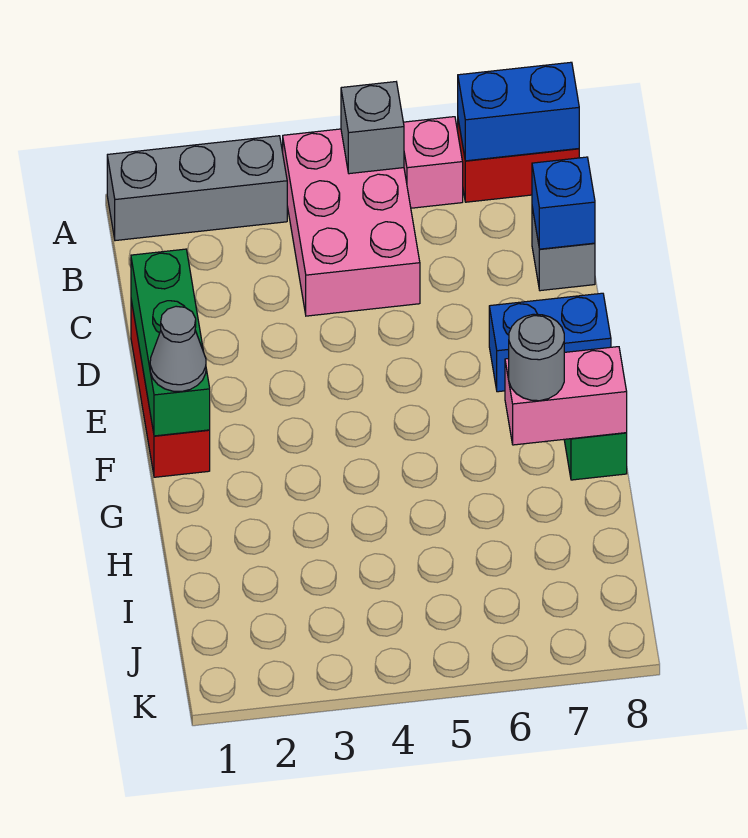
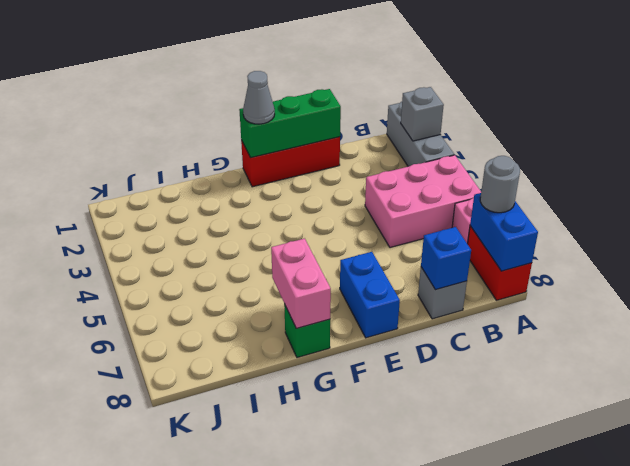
grey brick A5 level 2 -> grey brick A2 level 2
grey round brick G7 level 3 -> grey round brick A7 level 3

